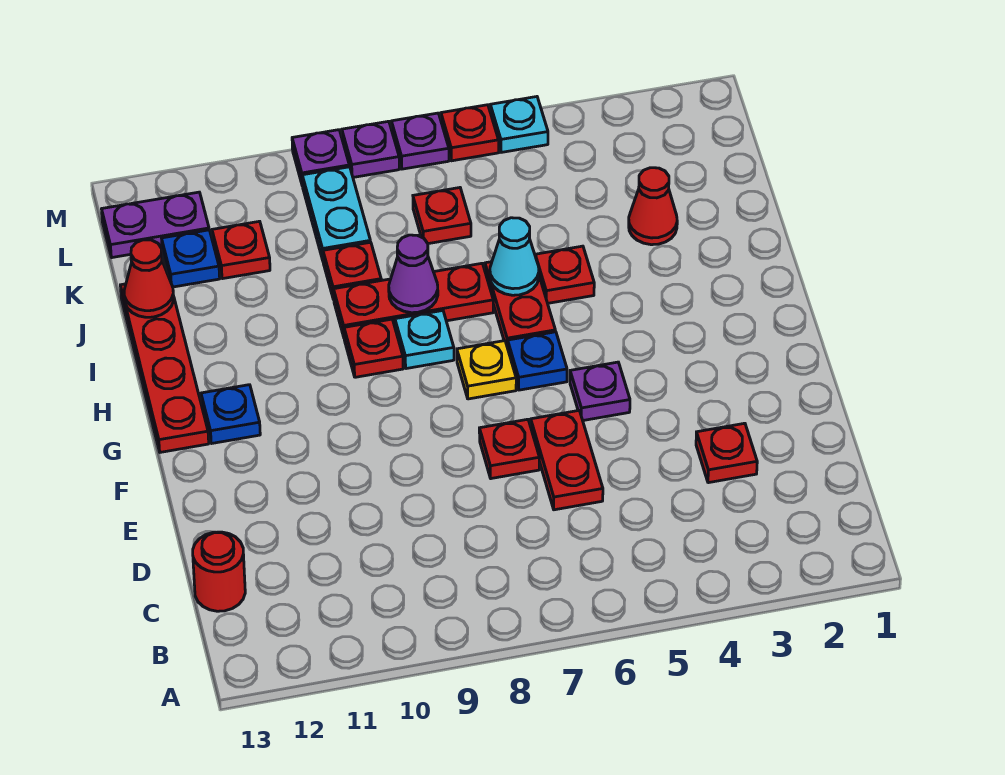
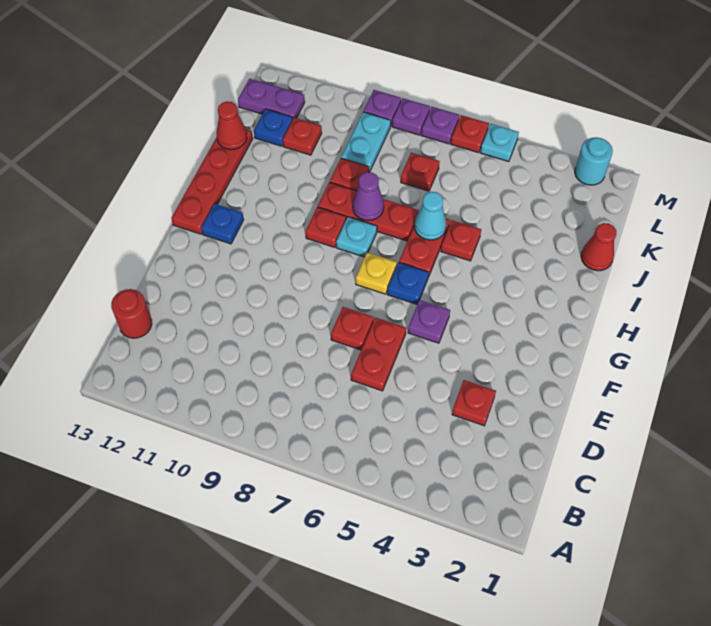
red cone J3 level 1 -> red cone J1 level 1
none -> cyan round brick M2 level 1

